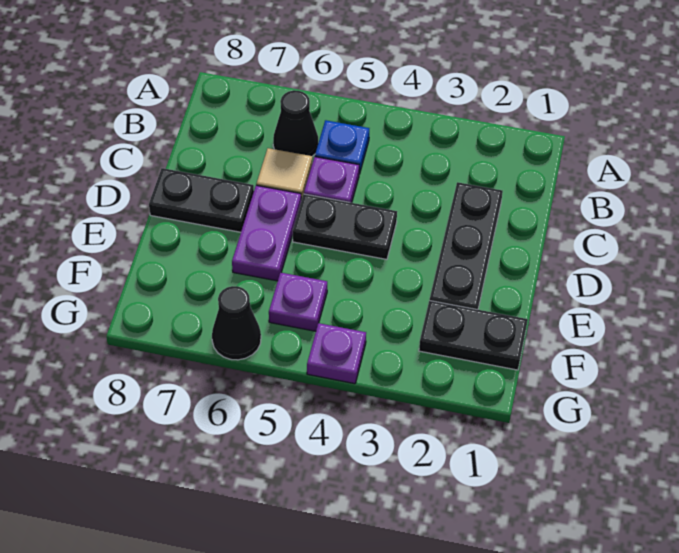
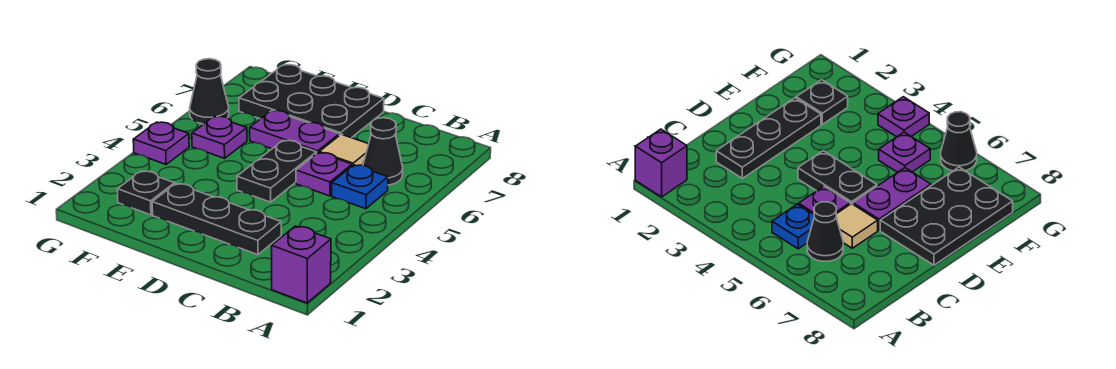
none -> purple brick A1 level 1
black plate D7:D8 level 1 -> black plate D7:F8 level 1
black plate F1:F2 level 1 -> black plate F2 level 1

